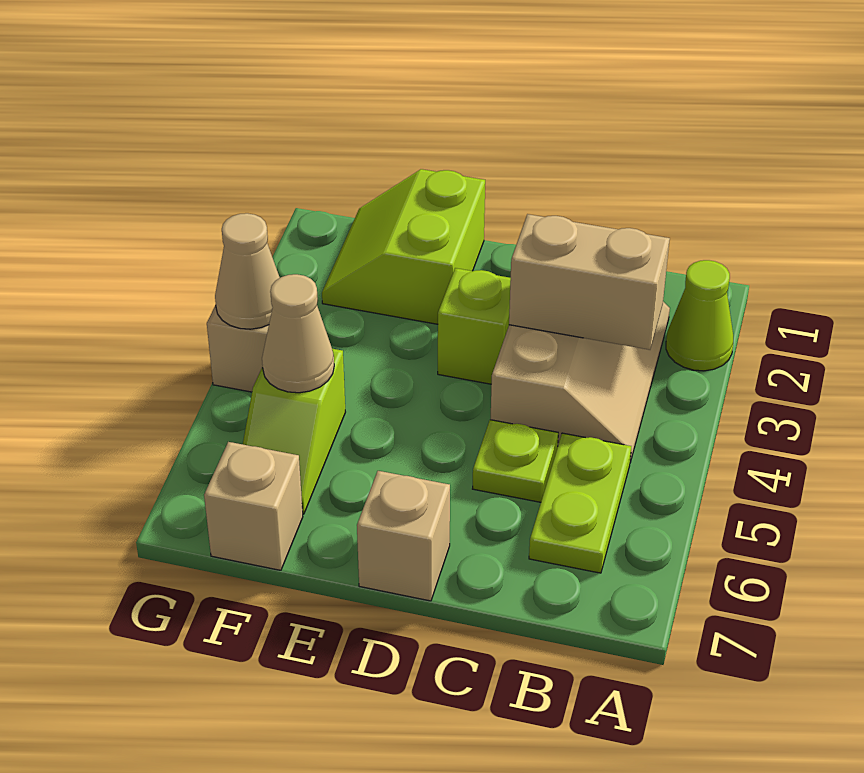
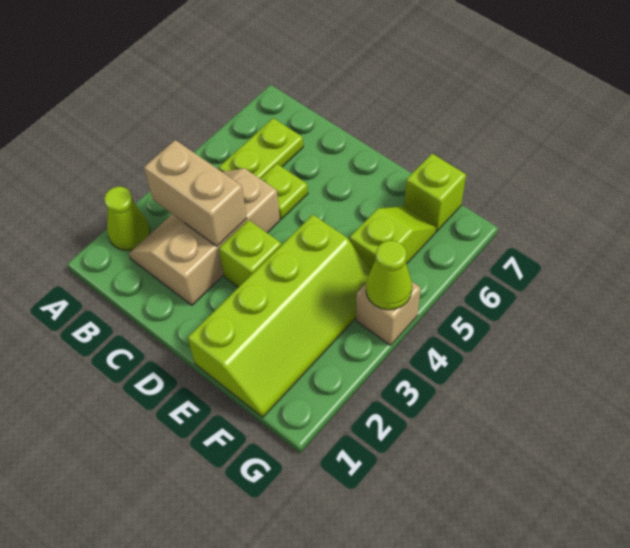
tan brick D7 level 1 -> none
lime slope E1:F2 level 1 top E -> lime slope E1:F4 level 1 top E
tan cone F5 level 2 -> none
tan brick F7 level 1 -> lime brick F7 level 1
tan cone G4 level 2 -> lime cone G4 level 2

